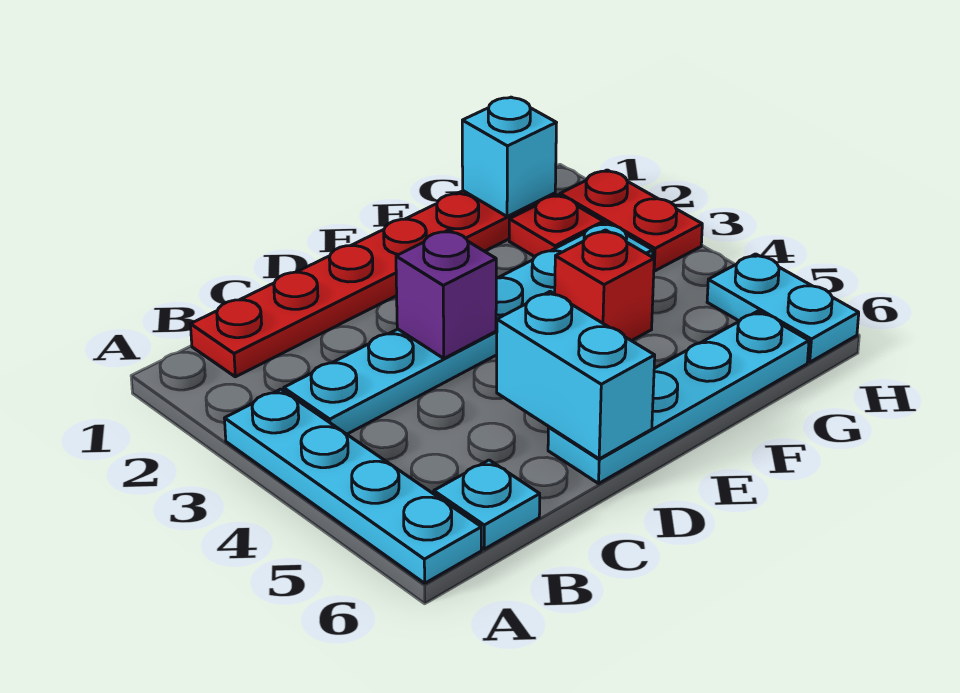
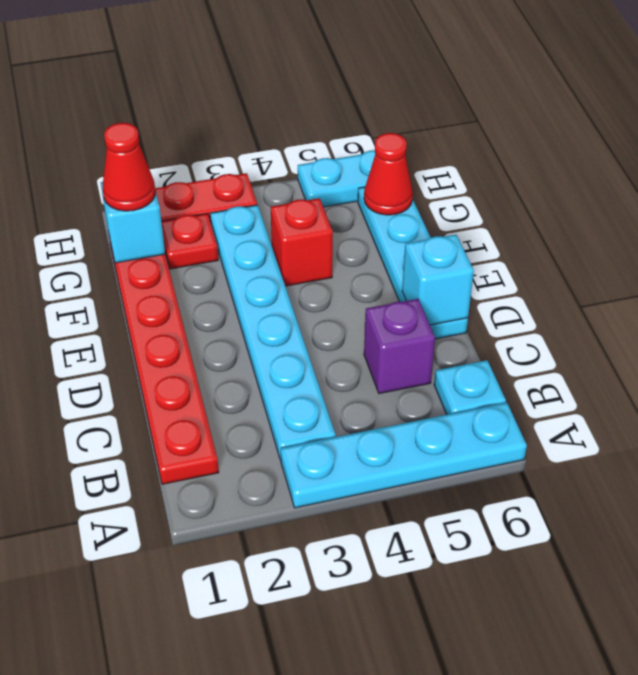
purple brick D3 level 2 -> purple brick C5 level 1
cyan brick D5:D6 level 2 -> cyan brick D6 level 2
none -> red cone G1 level 3
none -> red cone G6 level 2

